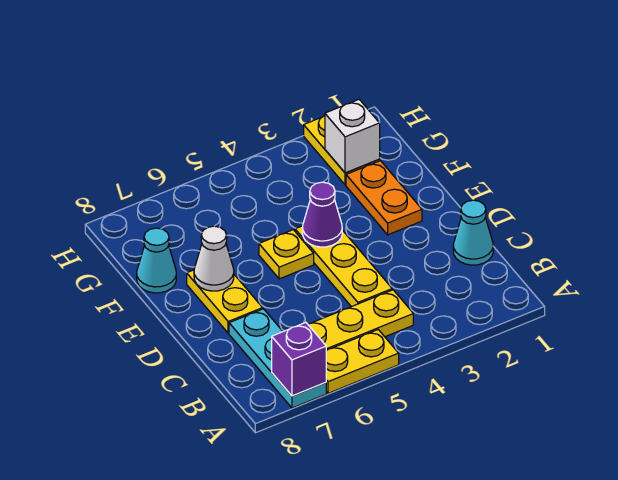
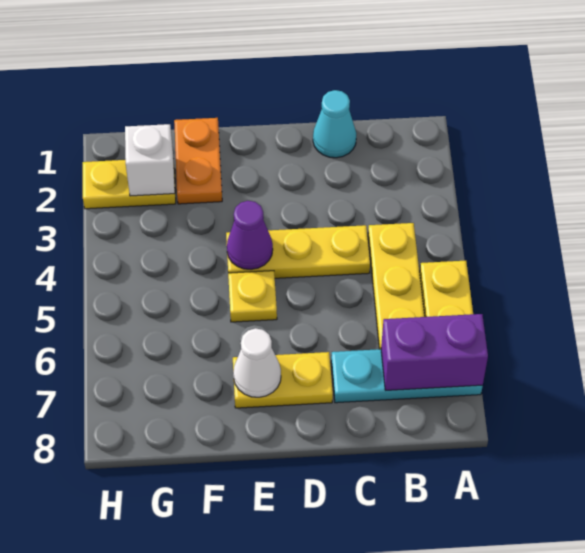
purple brick A7 level 2 -> purple brick A7:B7 level 2
orange plate E2:F2 level 1 -> orange plate F1:F2 level 1
cyan cone F8 level 1 -> none

